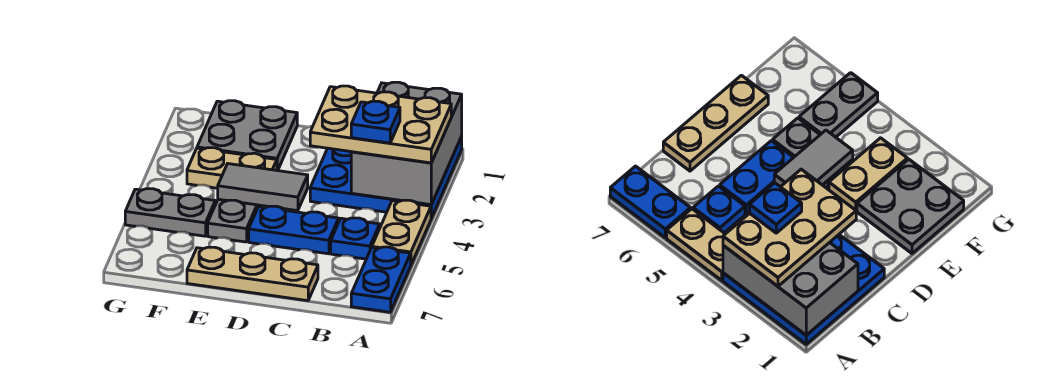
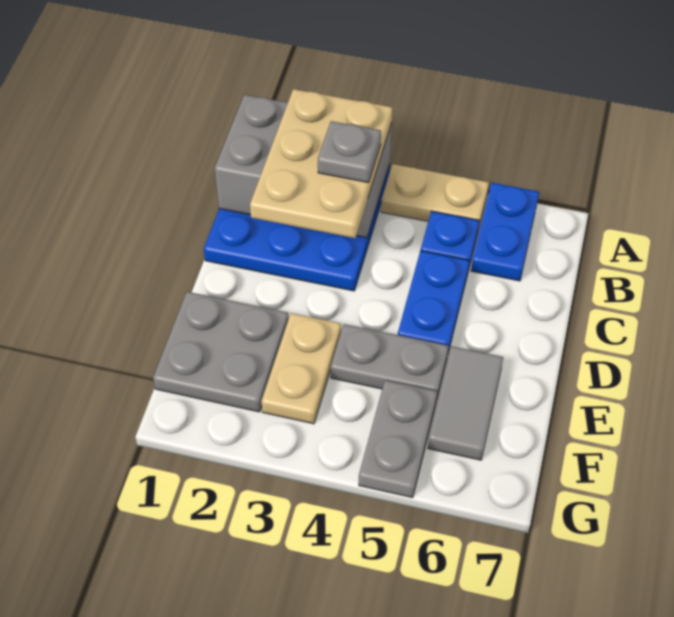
blue plate A6:A7 level 1 -> blue plate A6:B6 level 1
blue plate B3 level 4 -> grey plate B3 level 4
tan plate C7:E7 level 1 -> none
grey tile D4:E4 level 2 -> grey tile E6:F6 level 1

